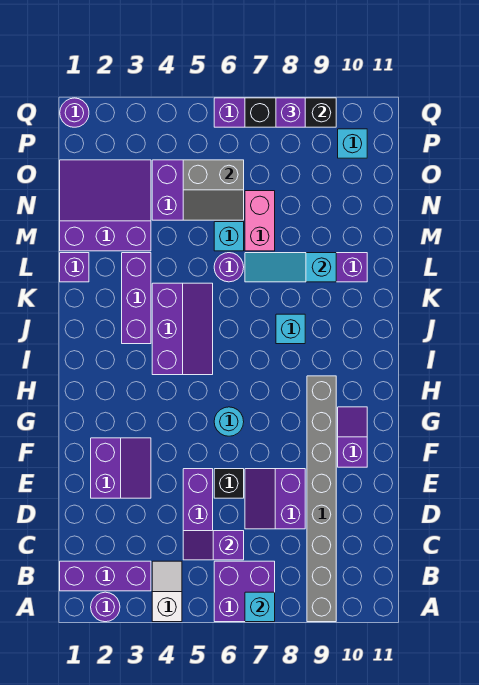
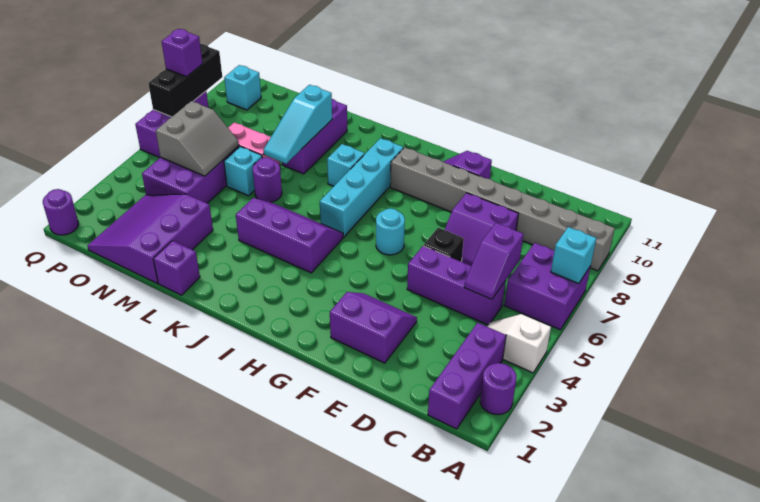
none -> cyan brick I6:I9 level 1
purple brick J3:L3 level 1 -> none

